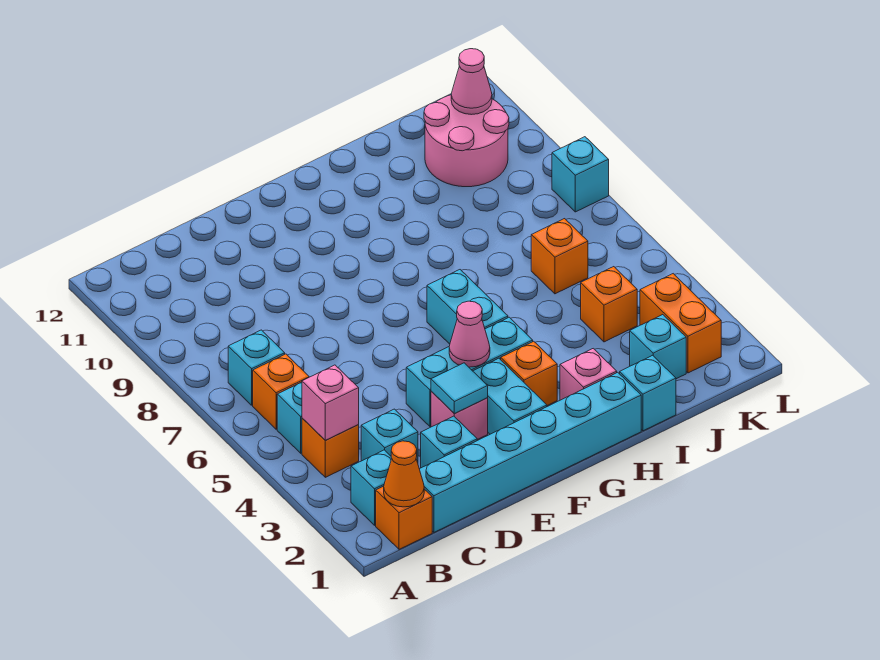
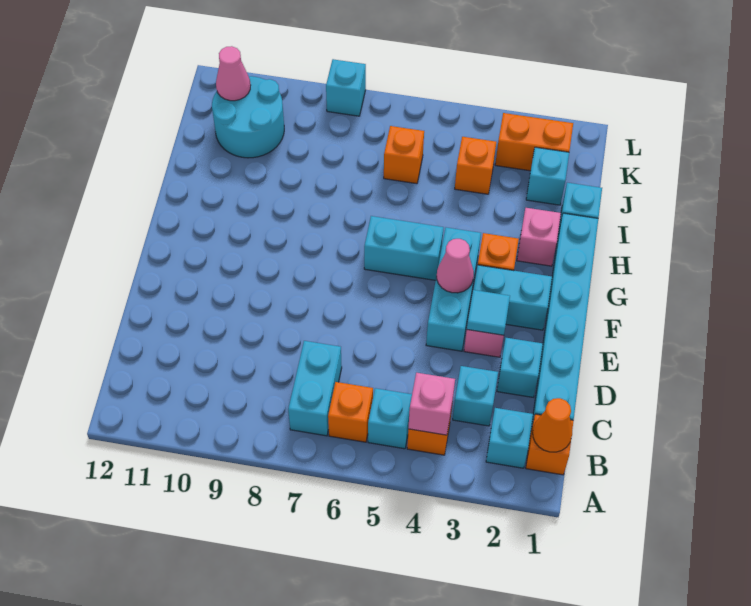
cyan brick B7 level 1 -> cyan brick B7:C7 level 1
pink round brick J10:K11 level 1 -> cyan round brick J10:K11 level 1

